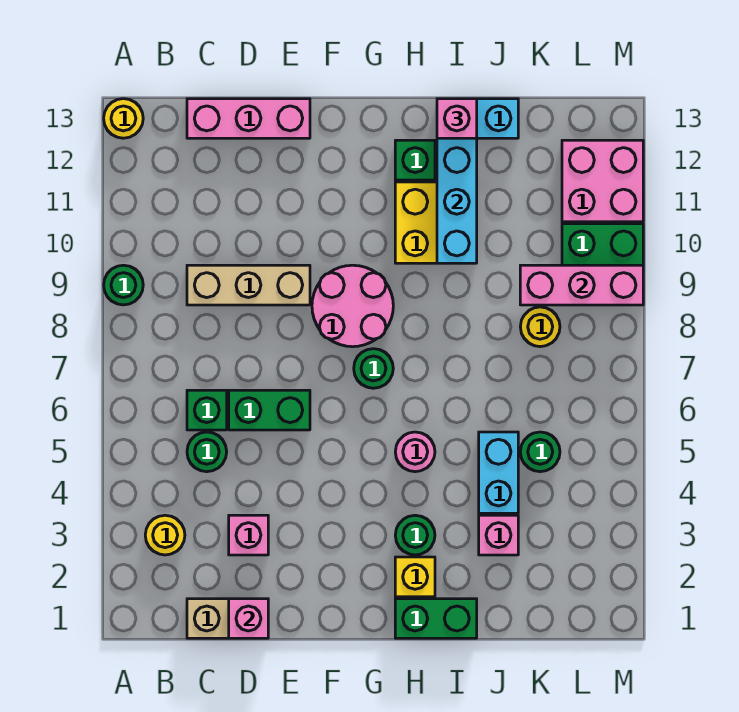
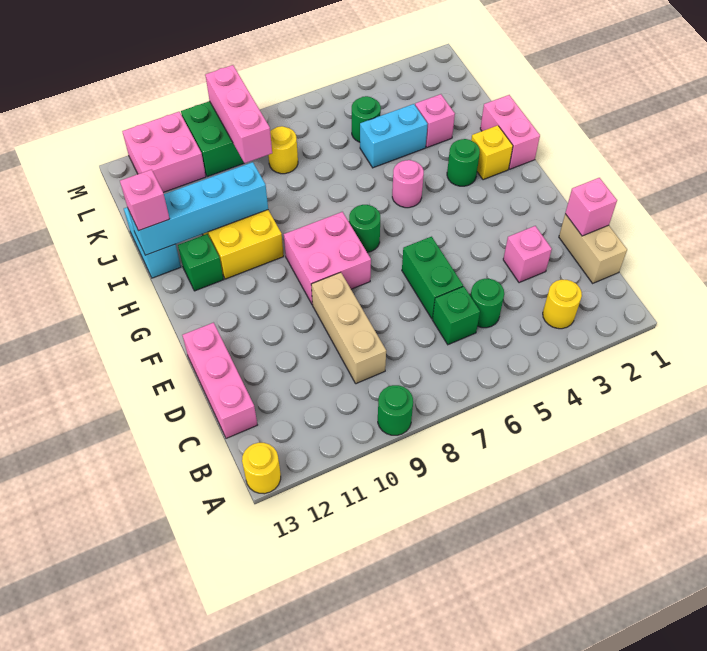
pink round brick F8:G9 level 1 -> pink brick F8:G9 level 1
green brick H1:I1 level 1 -> pink brick H1:I1 level 1

